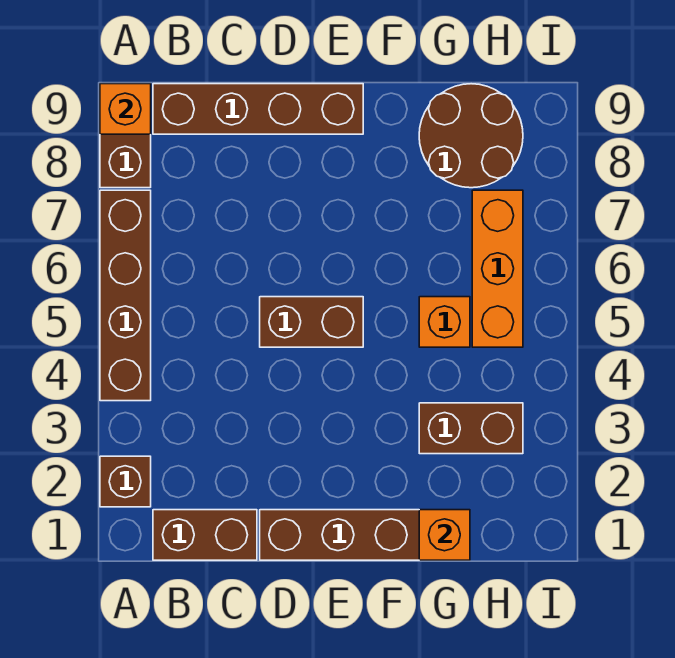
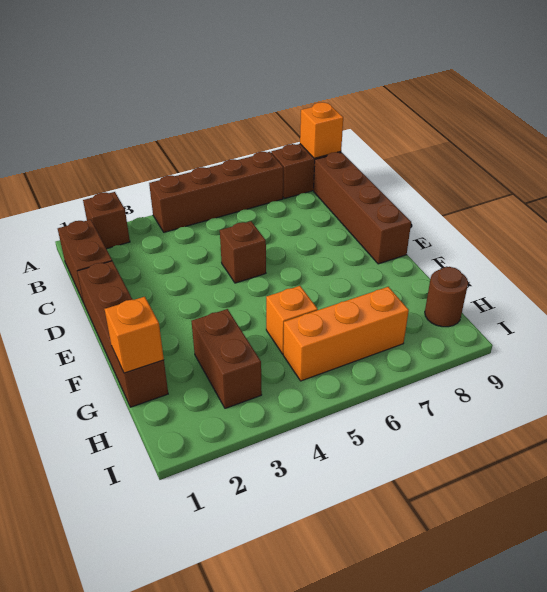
brown brick D5:E5 level 1 -> brown brick D5 level 1
brown round brick G8:H9 level 1 -> brown round brick H9 level 1

